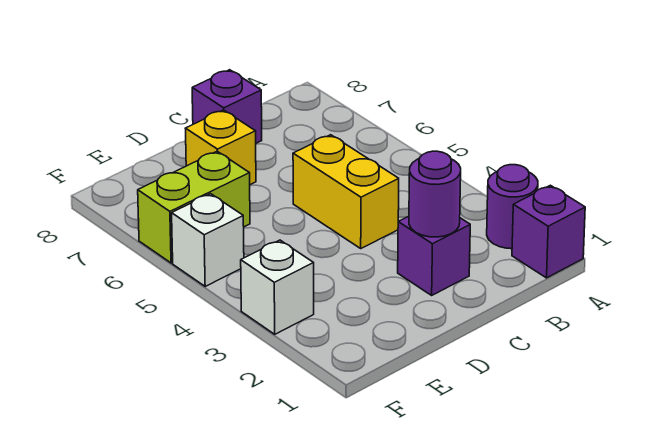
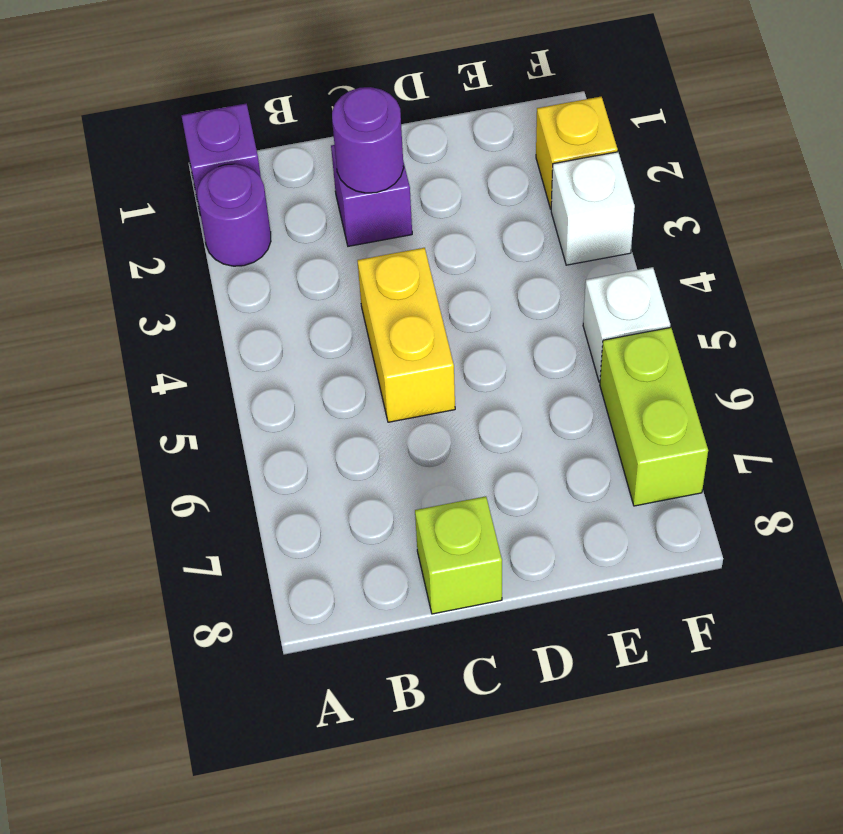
purple brick C8 level 1 -> lime brick C8 level 1
yellow brick D7 level 1 -> yellow brick F2 level 1
lime brick E6:F6 level 1 -> lime brick F6:F7 level 1

